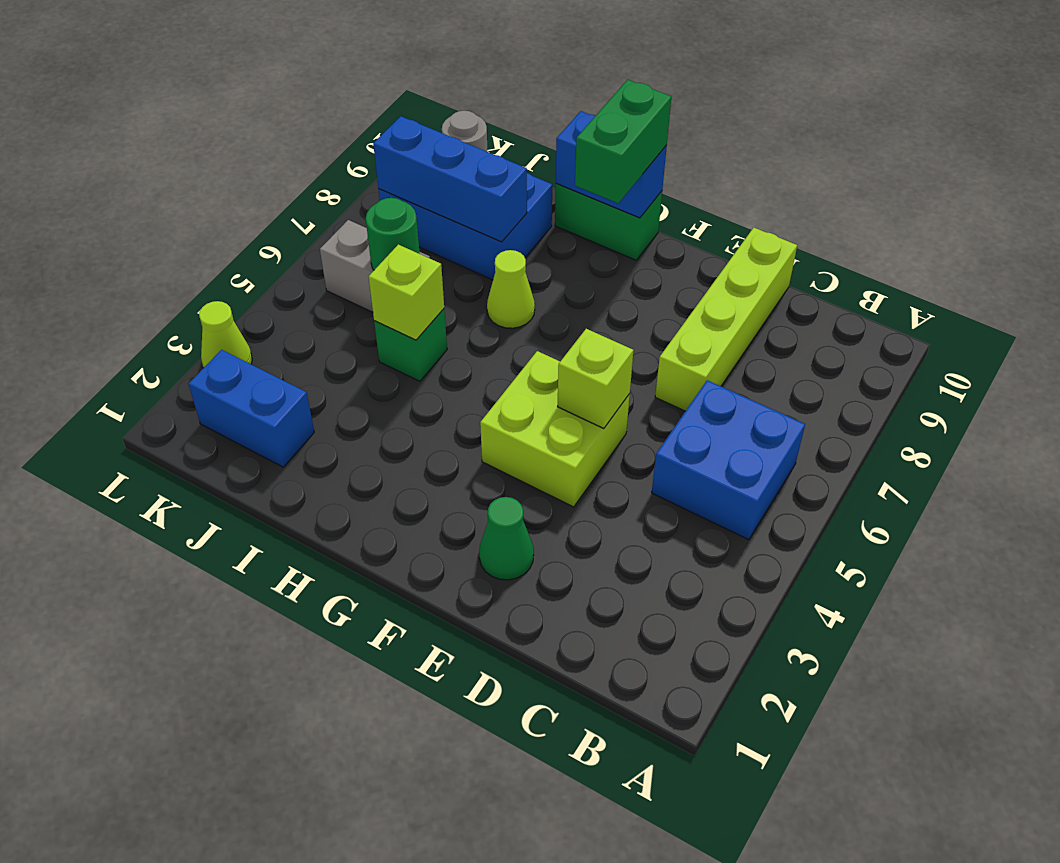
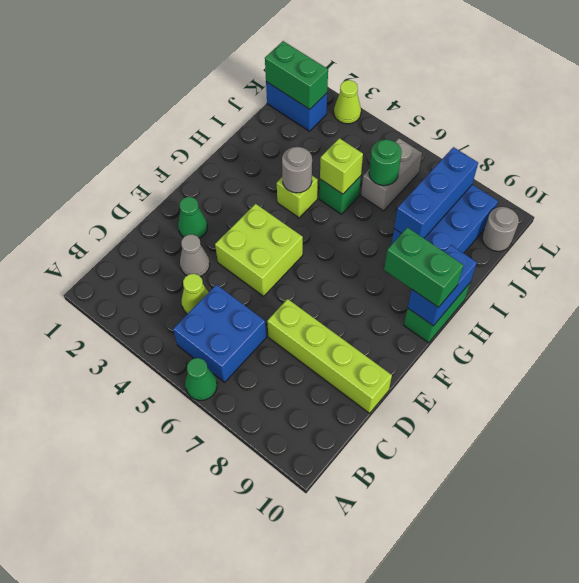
none -> green cone A6 level 1
none -> grey cone D3 level 1
lime brick E5 level 2 -> lime brick H4 level 1
none -> grey round brick H4 level 2
lime cone H7 level 1 -> lime cone C4 level 1
blue brick J2:K2 level 1 -> blue brick K1:K2 level 1
none -> green brick K1:K2 level 2

